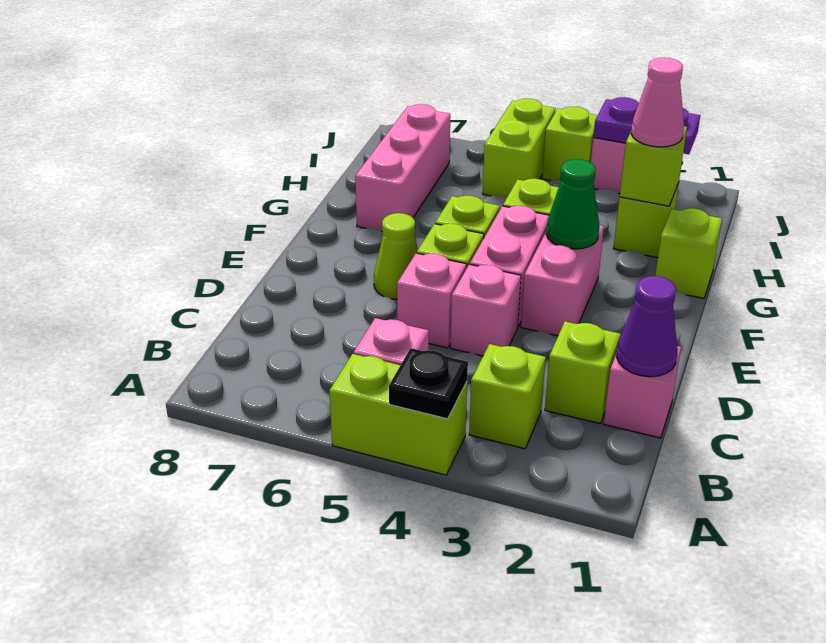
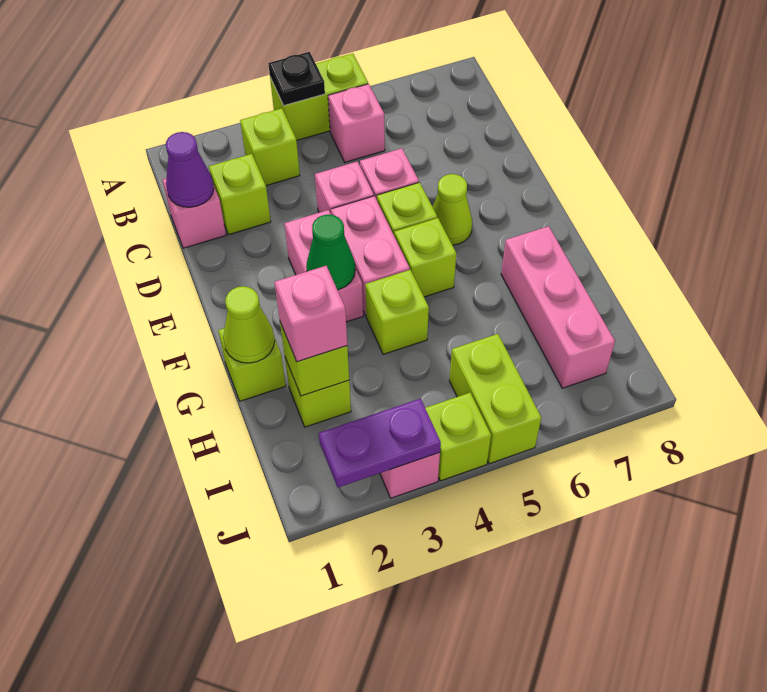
none -> lime cone G1 level 2
pink cone H2 level 3 -> pink brick H2 level 3

